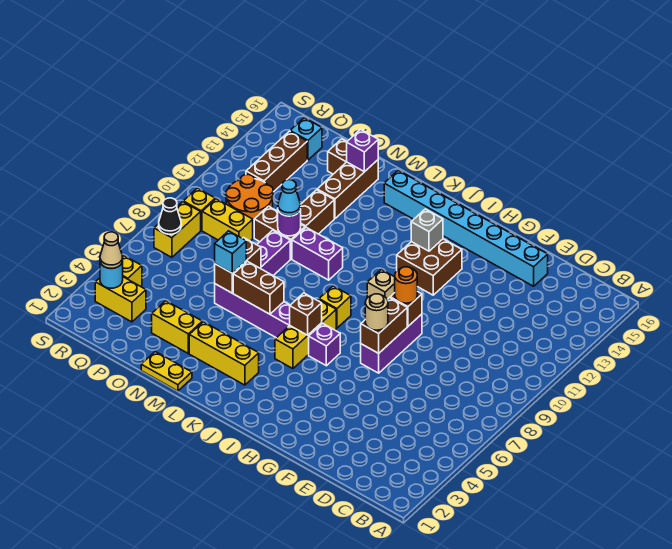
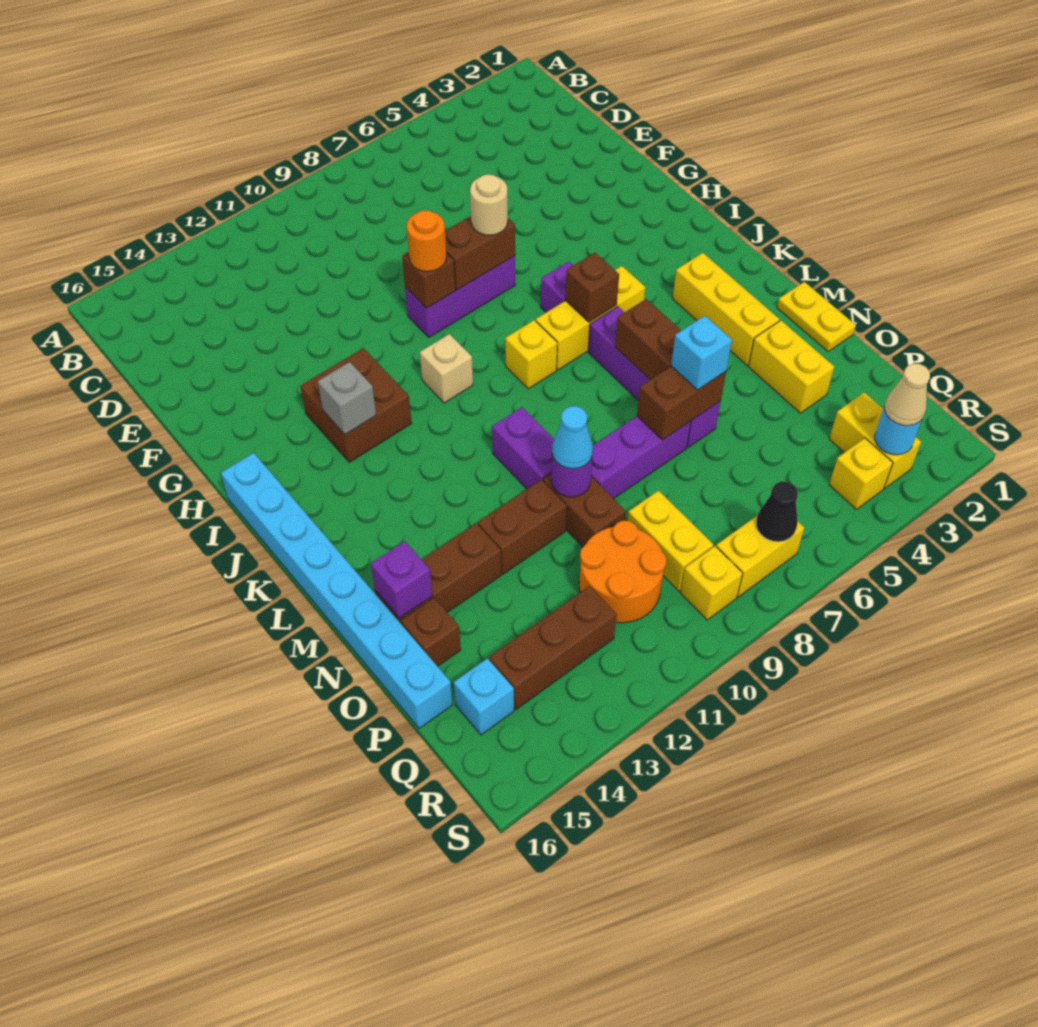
cyan brick E15:L15 level 1 -> cyan brick I16:P16 level 1

